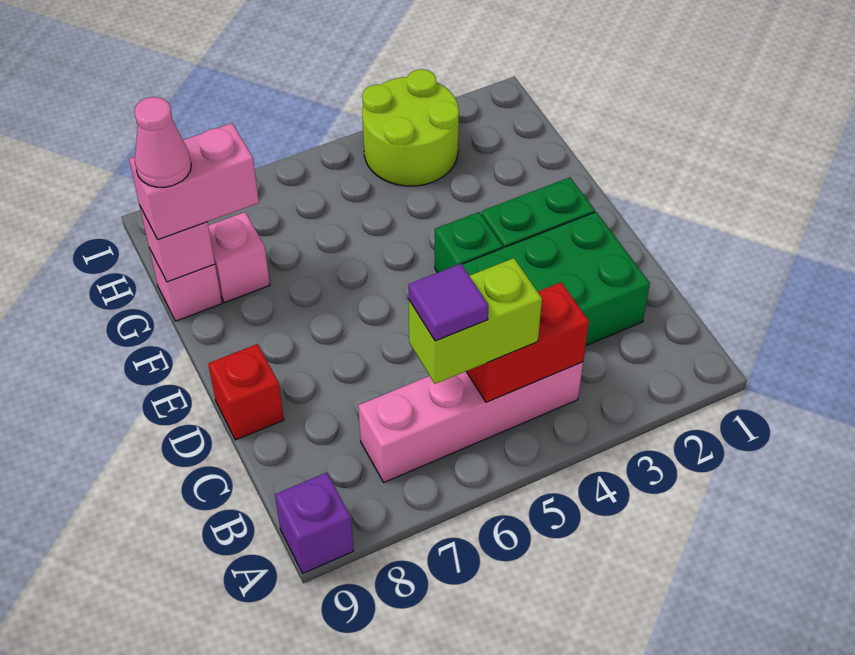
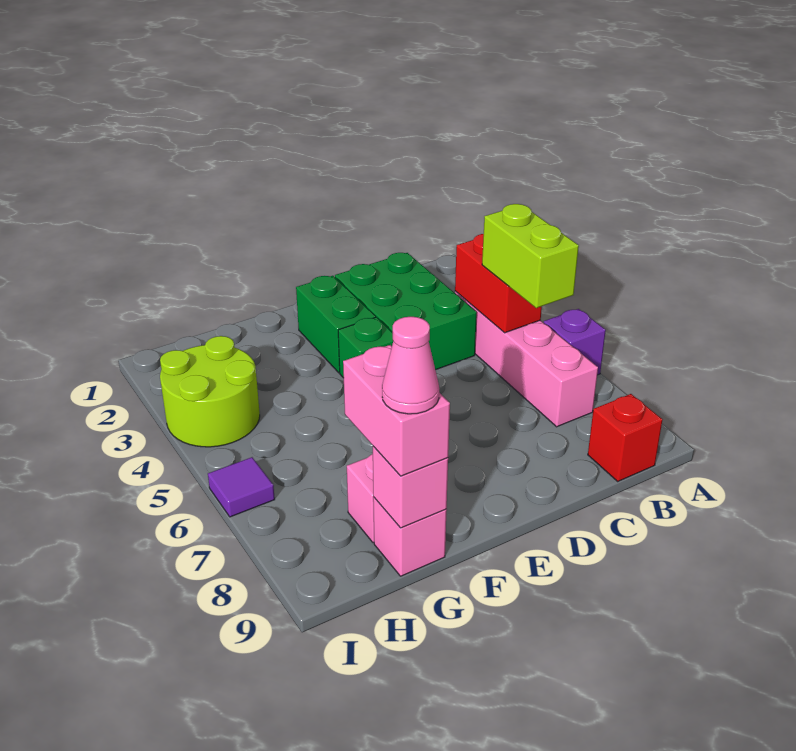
purple brick A9 level 1 -> purple brick A6 level 1
purple tile B6 level 4 -> purple tile I6 level 1
red brick D9 level 1 -> red brick B9 level 1

